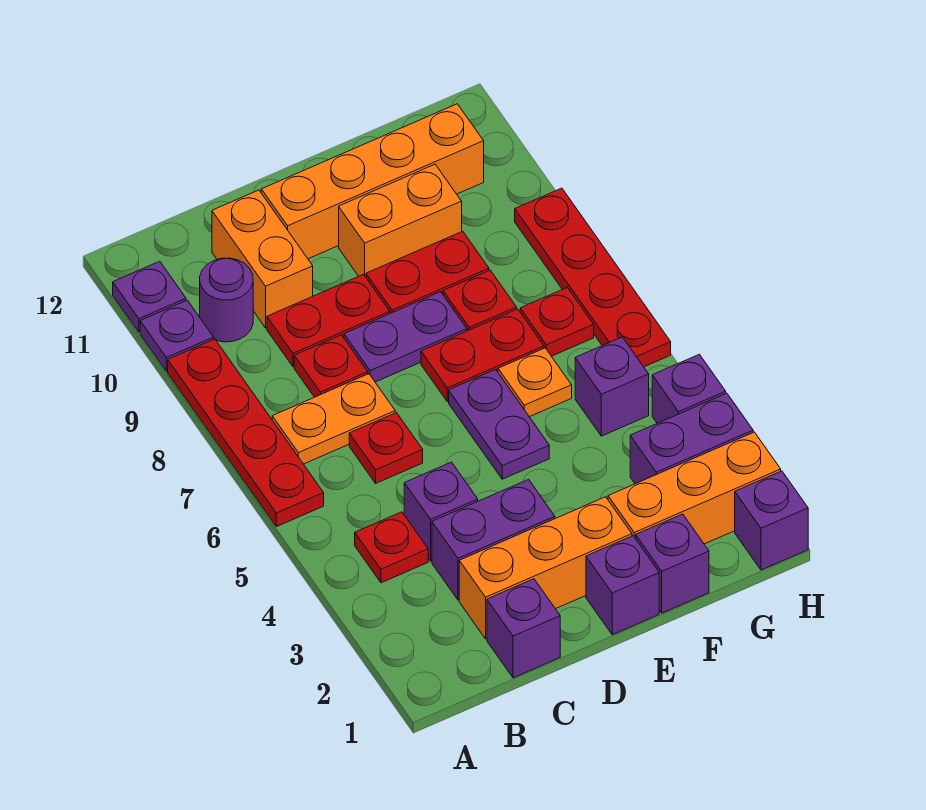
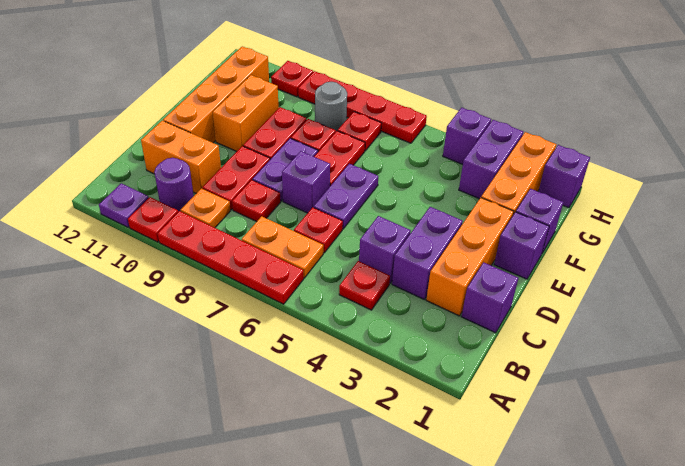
purple plate A10 level 1 -> red plate A10 level 1
orange plate B7:C7 level 1 -> orange plate B6:B7 level 1
purple plate E5:E6 level 1 -> purple plate D6:E6 level 1
orange plate F6 level 1 -> orange plate B9 level 1
purple brick G5 level 1 -> purple brick D7 level 1
none -> grey round brick G8 level 1
none -> red plate H10 level 1

